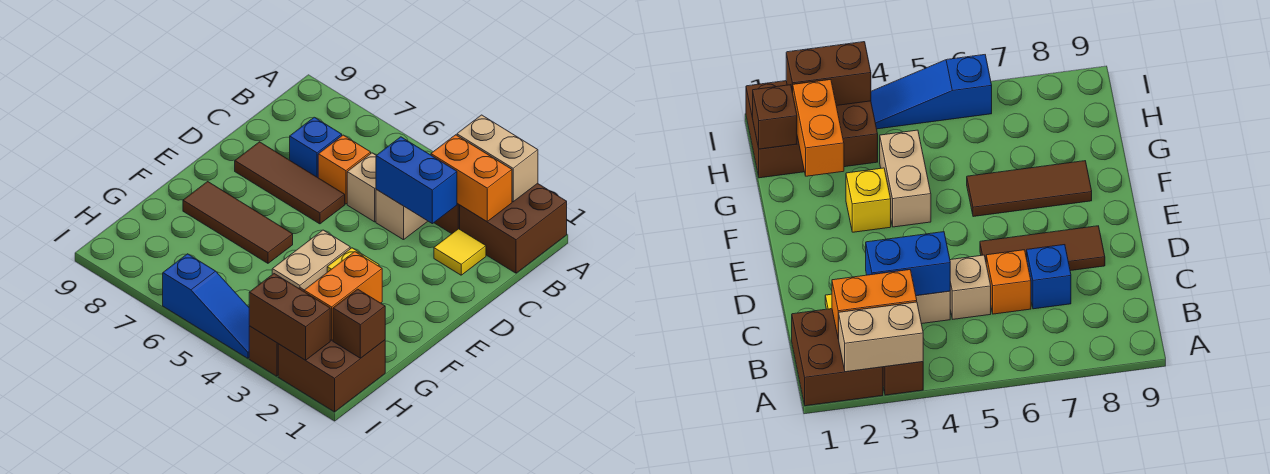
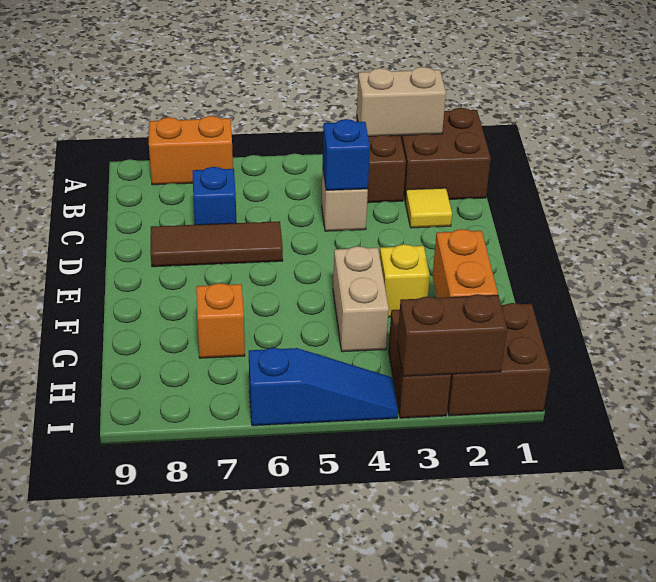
orange brick B2:B3 level 2 -> orange brick A7:A8 level 1
blue brick C3:C4 level 2 -> blue brick C4 level 2
tan brick C5 level 1 -> none
orange brick C6 level 1 -> orange brick G7 level 1
brown tile F6:F8 level 1 -> none
brown brick H1 level 2 -> none

